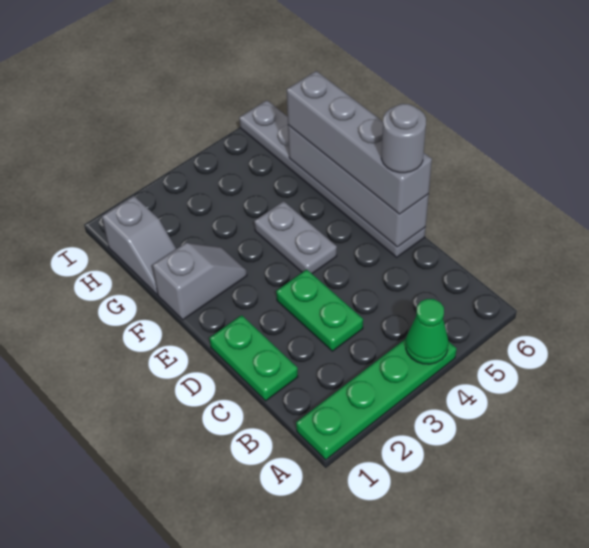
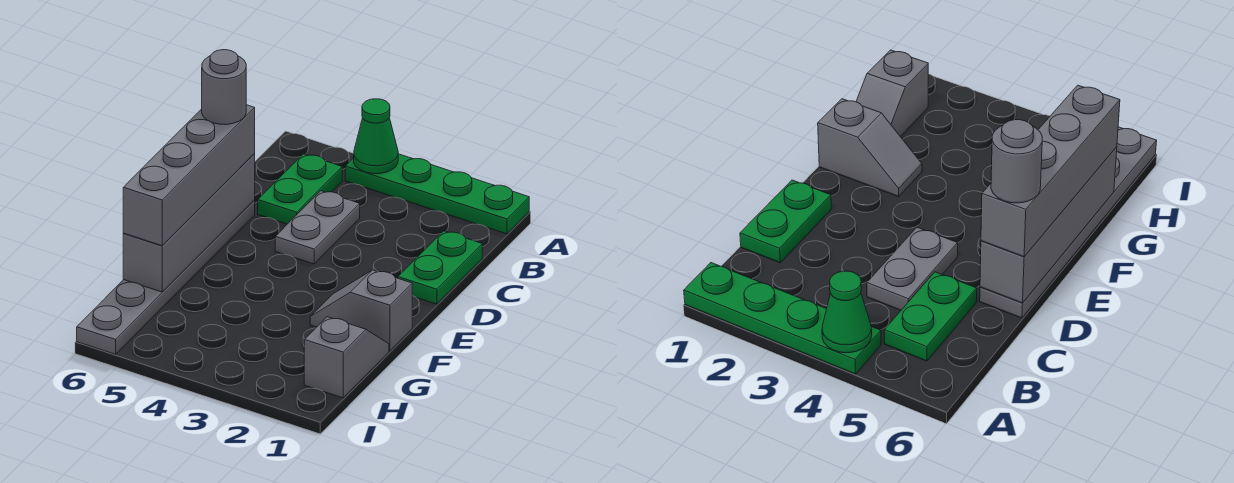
green plate C3:D3 level 1 -> green plate B5:C5 level 1
grey plate E4:F4 level 1 -> grey plate C4:D4 level 1

